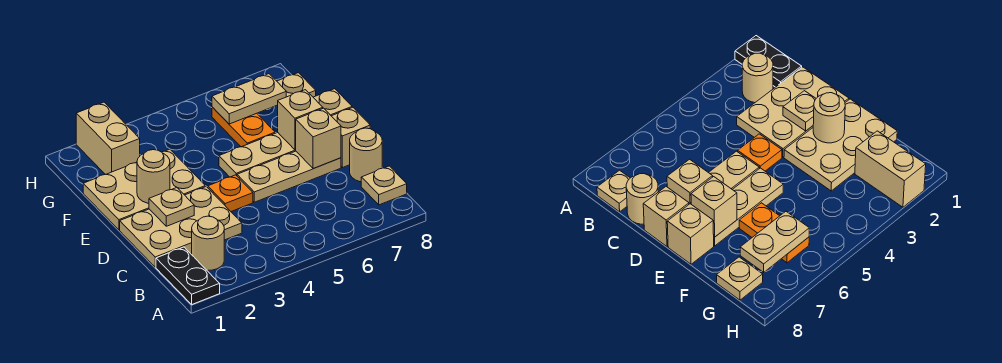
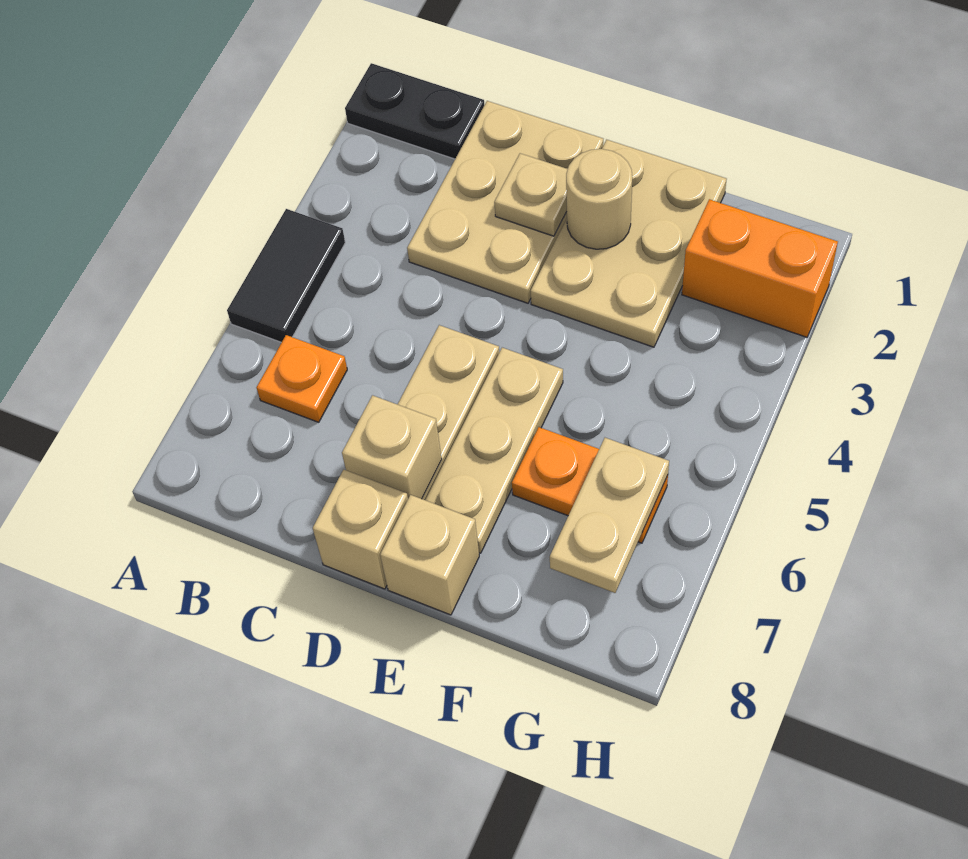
none -> black tile A4:A5 level 1
tan round brick B2 level 1 -> none
tan plate B8 level 1 -> none
tan round brick C8 level 1 -> none
orange plate D4 level 1 -> orange plate B6 level 1
tan brick E7 level 2 -> none
tan brick G2:H2 level 1 -> orange brick G2:H2 level 1
tan plate G8 level 1 -> none

